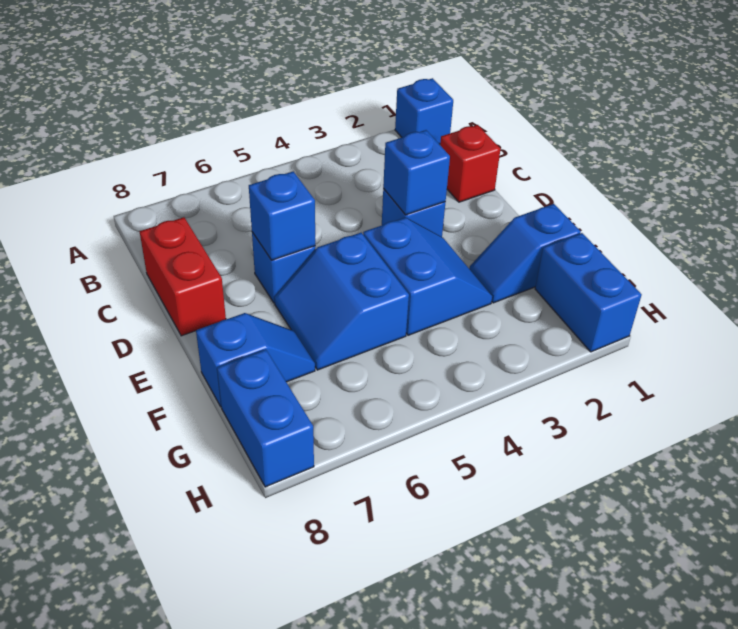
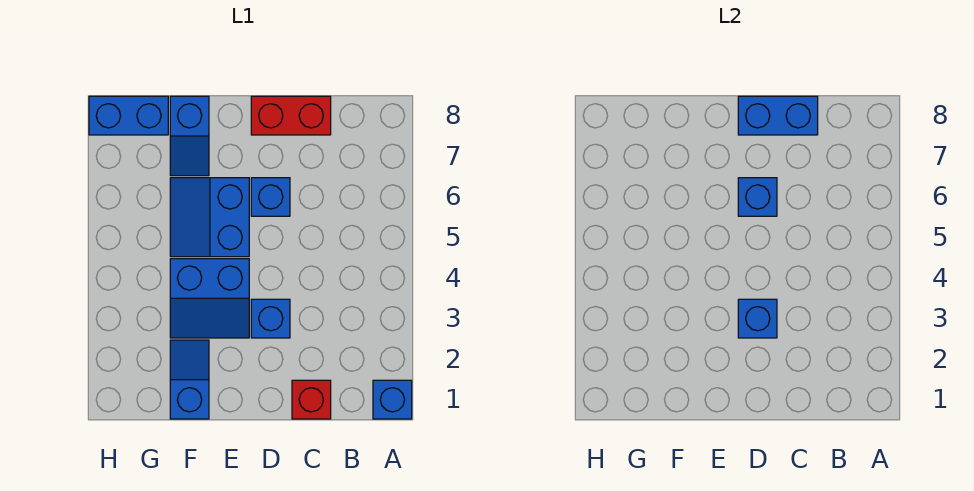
blue slope E5:F6 level 1 top 5 -> blue slope E5:F6 level 1 top E
blue brick G1:H1 level 1 -> blue brick C8:D8 level 2

